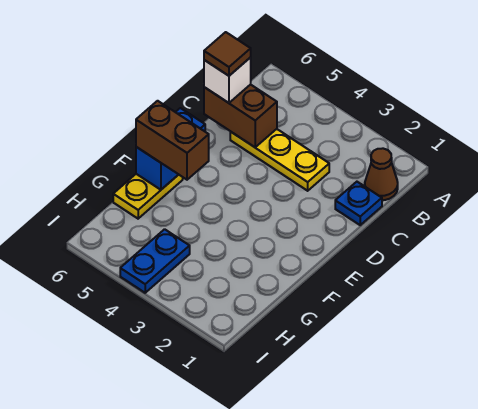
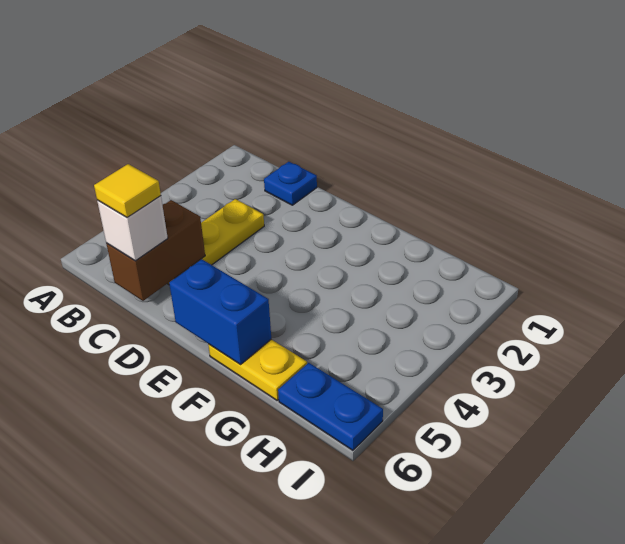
brown cone B1 level 1 -> none
brown tile C6 level 4 -> yellow tile C6 level 4
brown brick F5:F6 level 3 -> none
blue plate H4:I4 level 1 -> blue plate H6:I6 level 1

